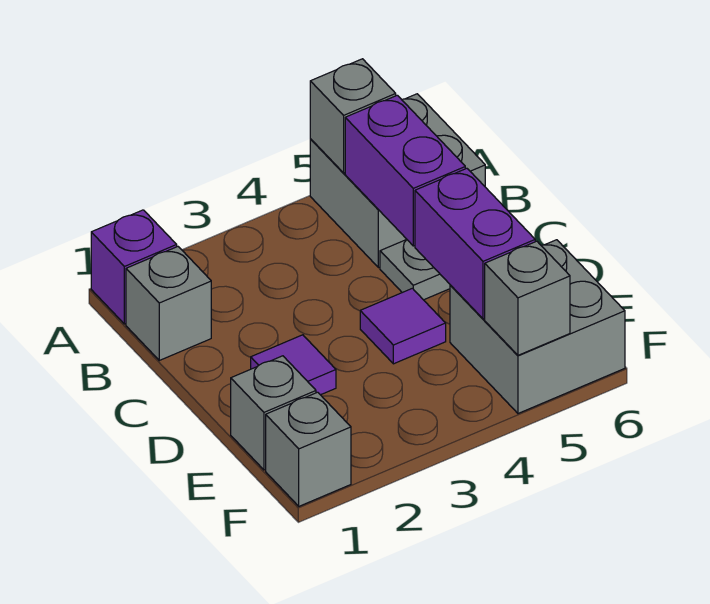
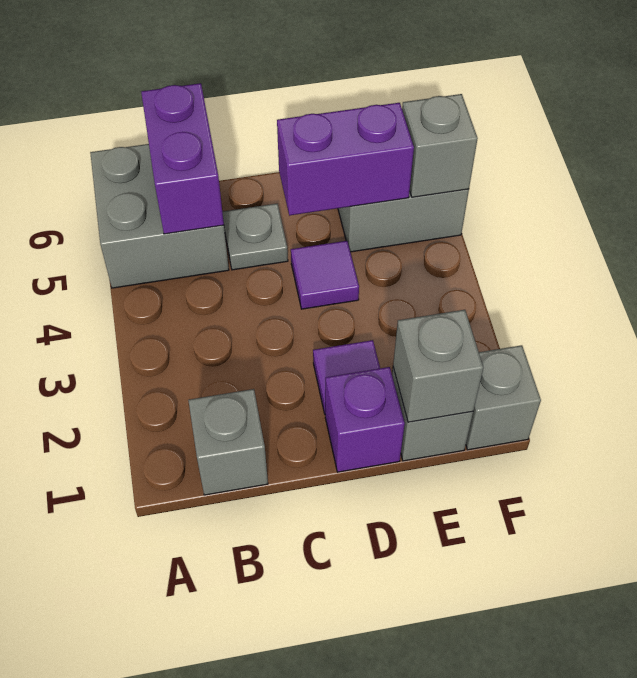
purple brick A1 level 1 -> purple brick D1 level 1
grey brick A5 level 2 -> grey brick E1 level 2
purple brick B5:C5 level 2 -> purple brick B5:B6 level 2

